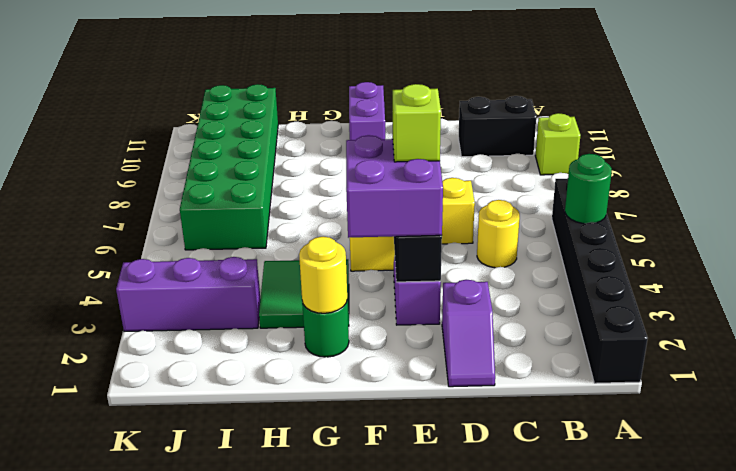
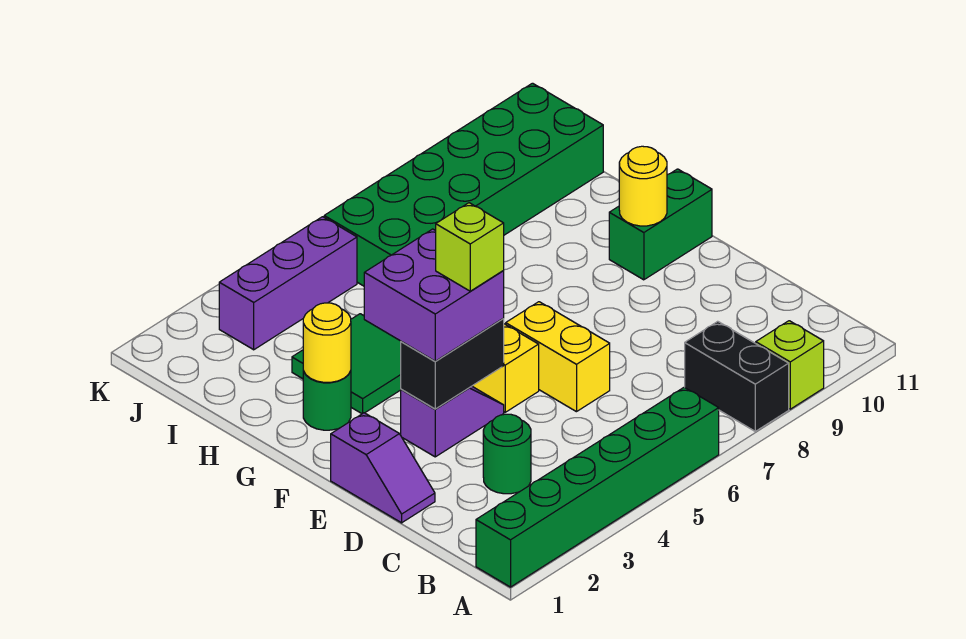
black brick A1:A6 level 1 -> green brick A1:A6 level 1
green round brick A5 level 2 -> green round brick C3 level 1
black brick B10:C10 level 1 -> black brick A8:B8 level 1
yellow round brick C5 level 1 -> yellow round brick F10 level 2
purple slope D1:D2 level 1 top 2 -> purple slope D1:E1 level 1 top E
purple brick F10:F11 level 1 -> green brick F10:F11 level 1
purple brick I3:K3 level 1 -> purple brick J3:J5 level 1

